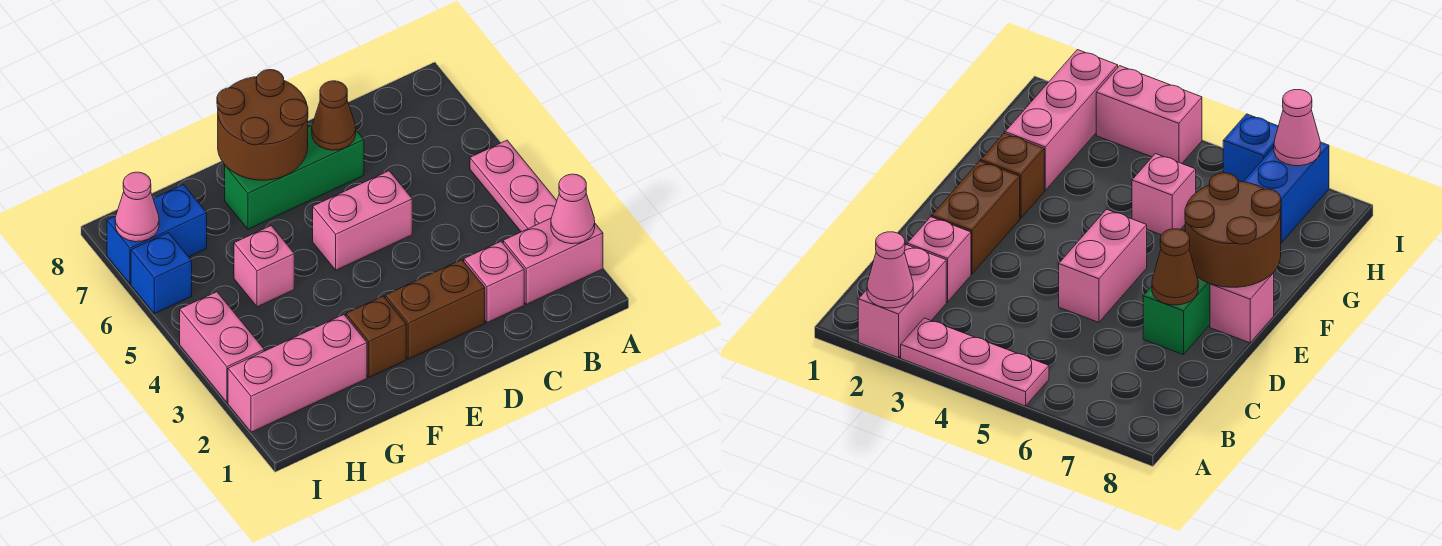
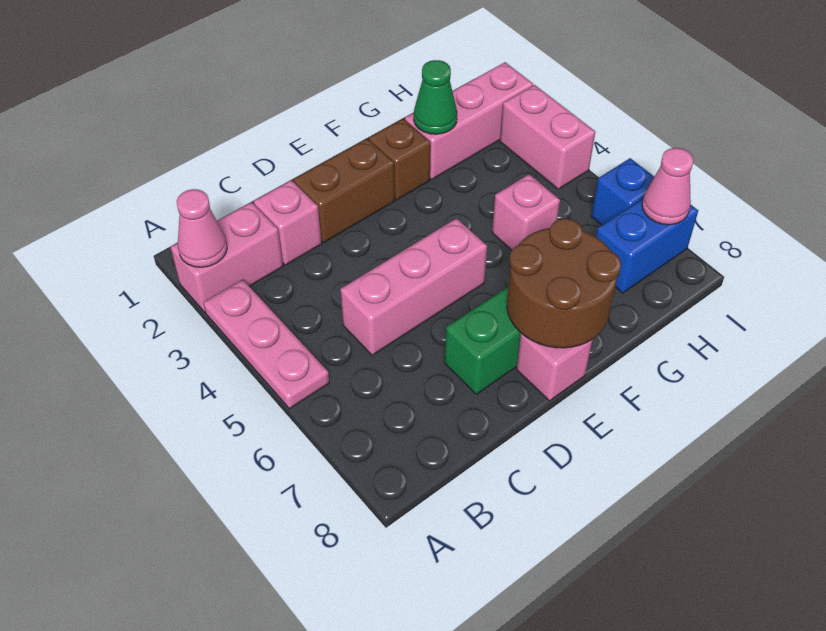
pink brick D5:E5 level 1 -> pink brick C5:E5 level 1
brown cone D7 level 2 -> none
none -> green cone G2 level 2

